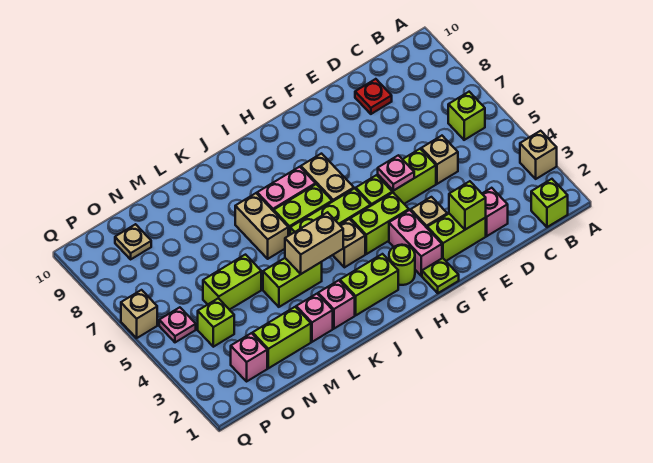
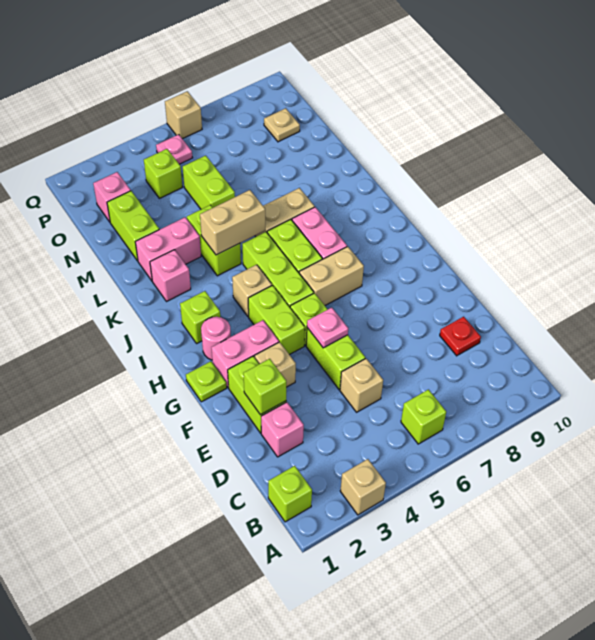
lime round brick H2 level 1 -> pink round brick H2 level 1
lime brick I2:J2 level 1 -> lime brick I2 level 1
tan brick J4:K4 level 2 -> tan brick K4:K5 level 2
pink brick L2 level 1 -> pink brick L2:L3 level 1

